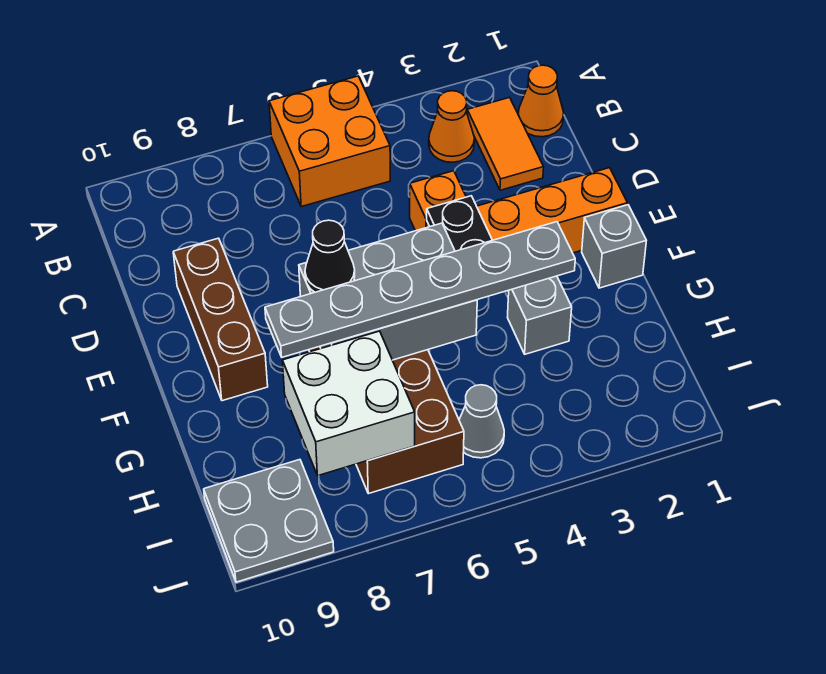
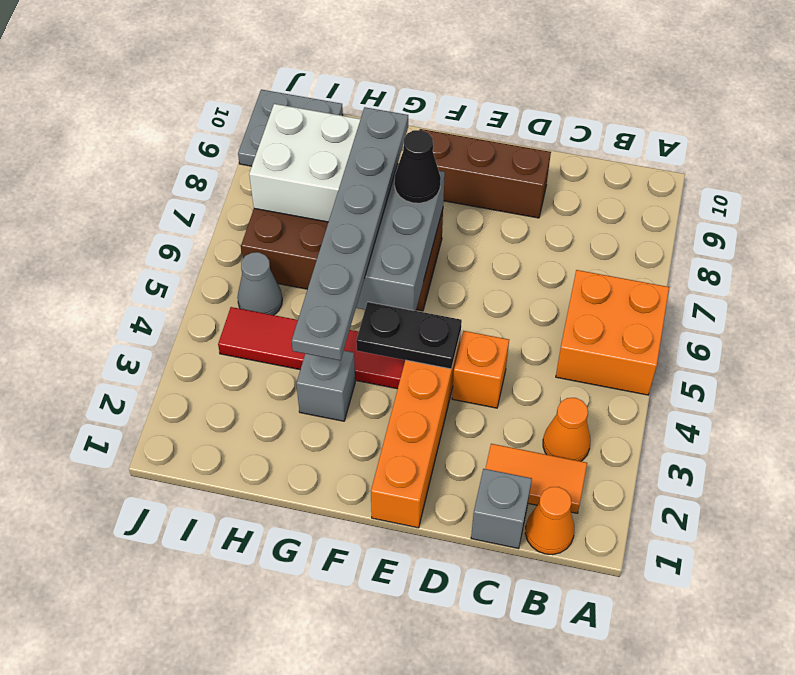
grey brick F1 level 1 -> grey brick C1 level 1
none -> red tile F4:I4 level 1

